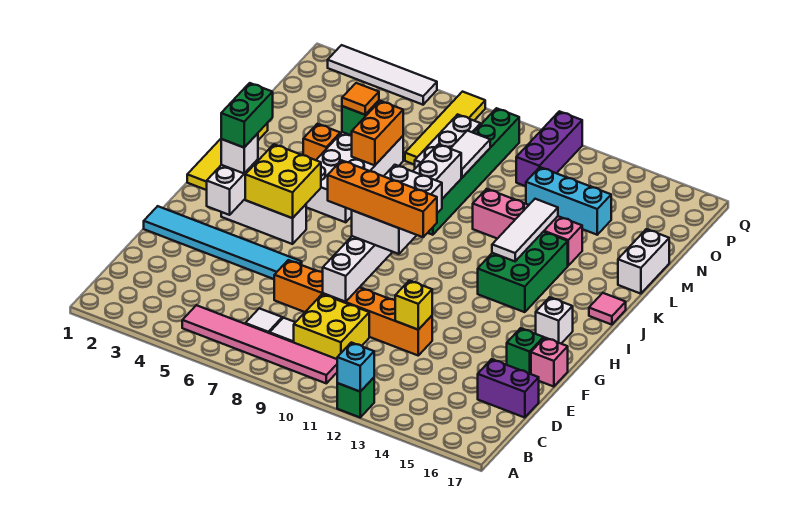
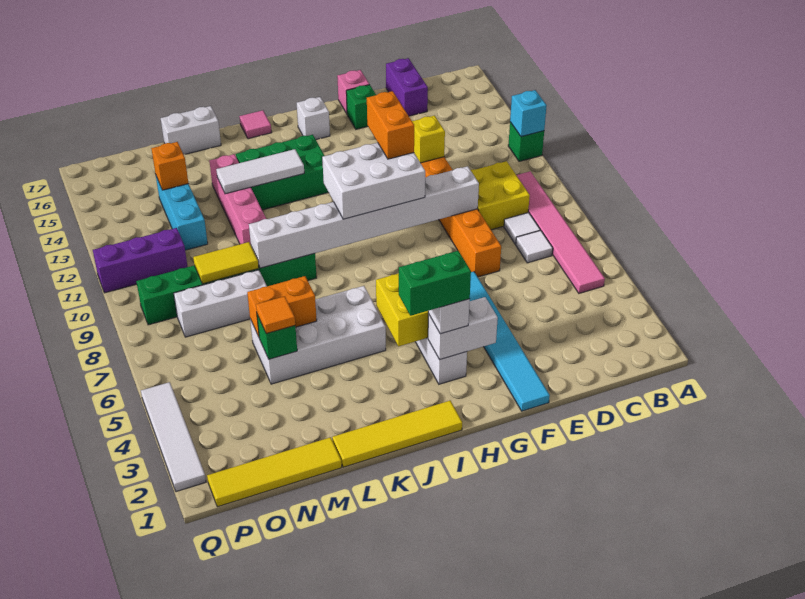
orange brick G8:G11 level 4 -> orange brick G10:G11 level 4
orange brick L4 level 1 -> orange brick N14 level 2
white tile M9:N9 level 2 -> yellow tile M9:N9 level 2
yellow tile N7:Q7 level 1 -> yellow tile M1:P1 level 1

